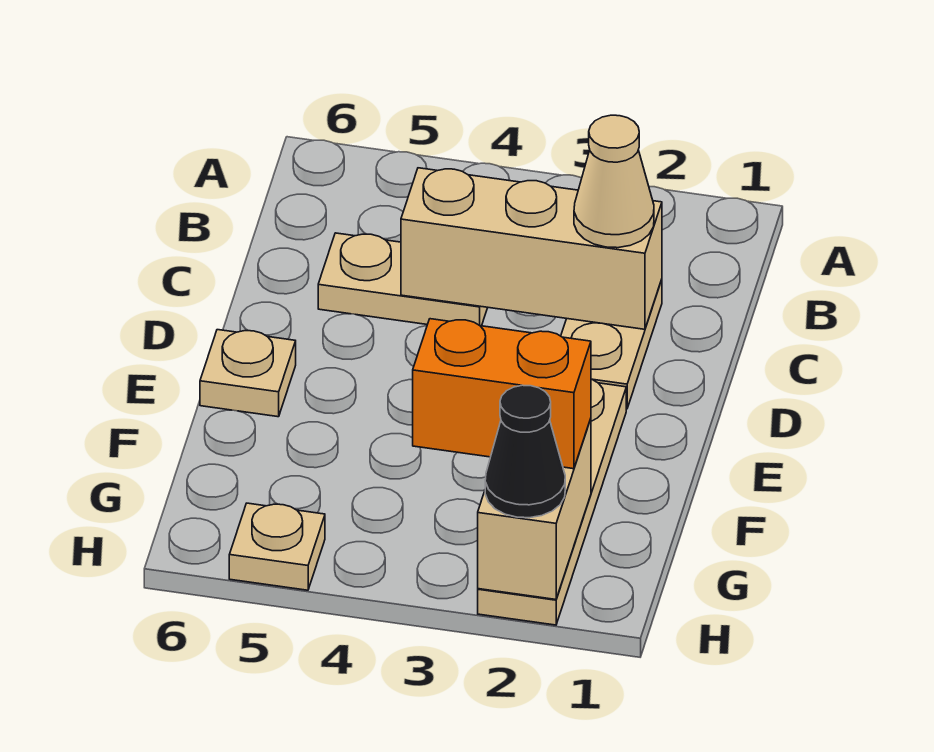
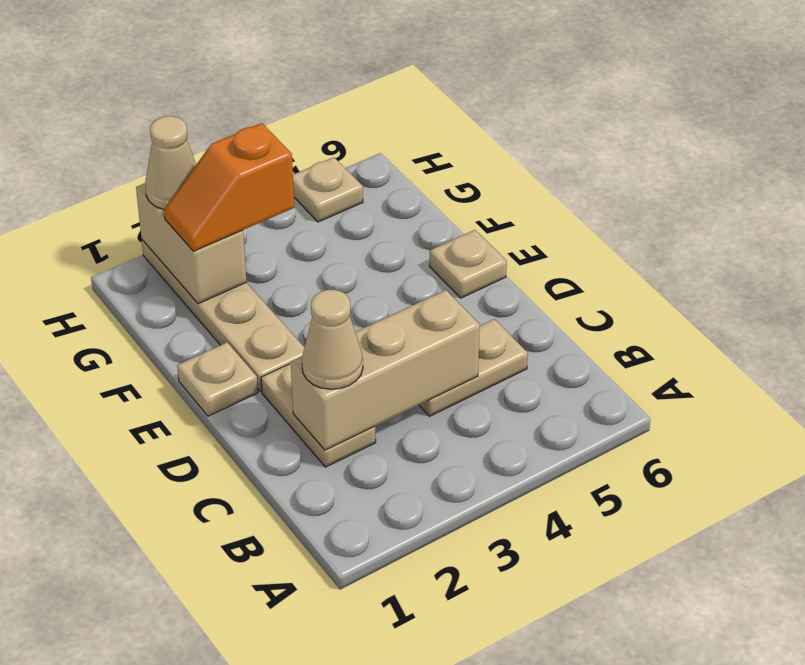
none -> tan plate E1 level 1
orange brick G2:G3 level 3 -> orange slope G2:G3 level 3 top 3
black cone H2 level 3 -> tan cone H2 level 3

